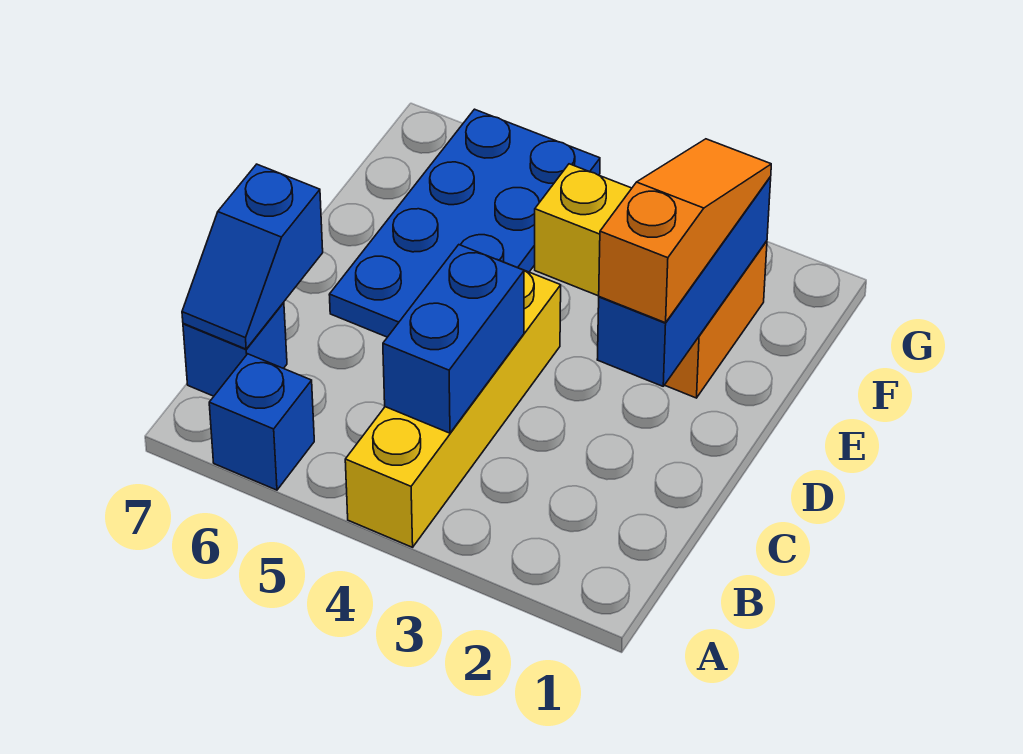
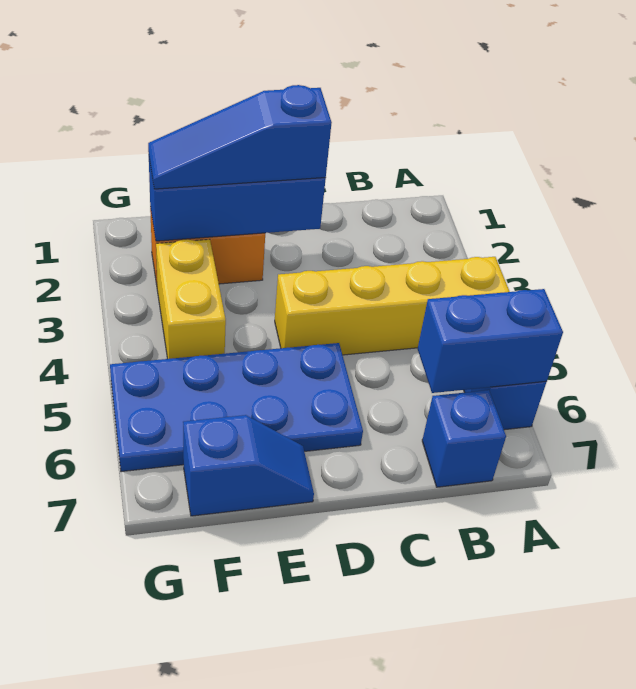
blue brick B4:C4 level 2 -> blue brick A6:B6 level 2
blue slope B7:C7 level 2 top C -> blue slope E7:F7 level 1 top F
orange slope D2:F2 level 3 top D -> blue slope D2:F2 level 3 top D

